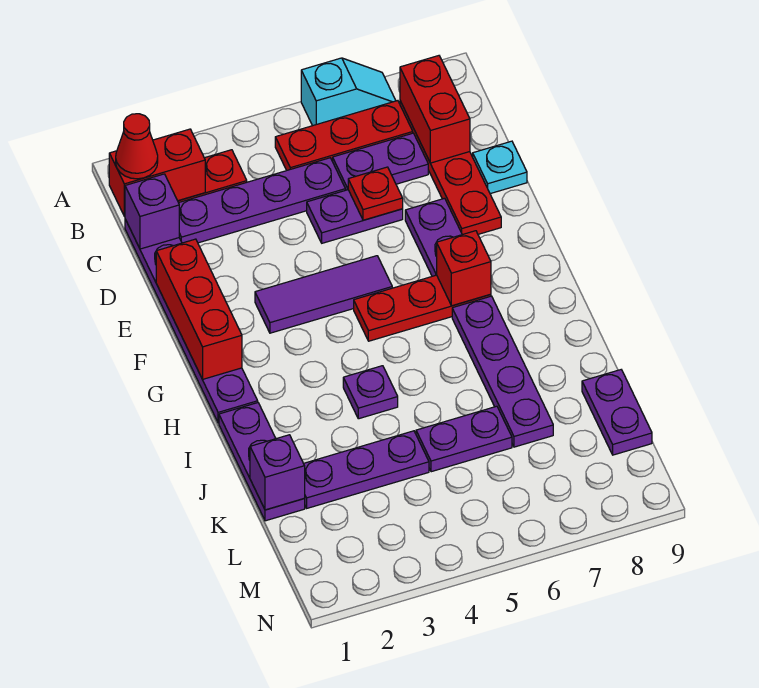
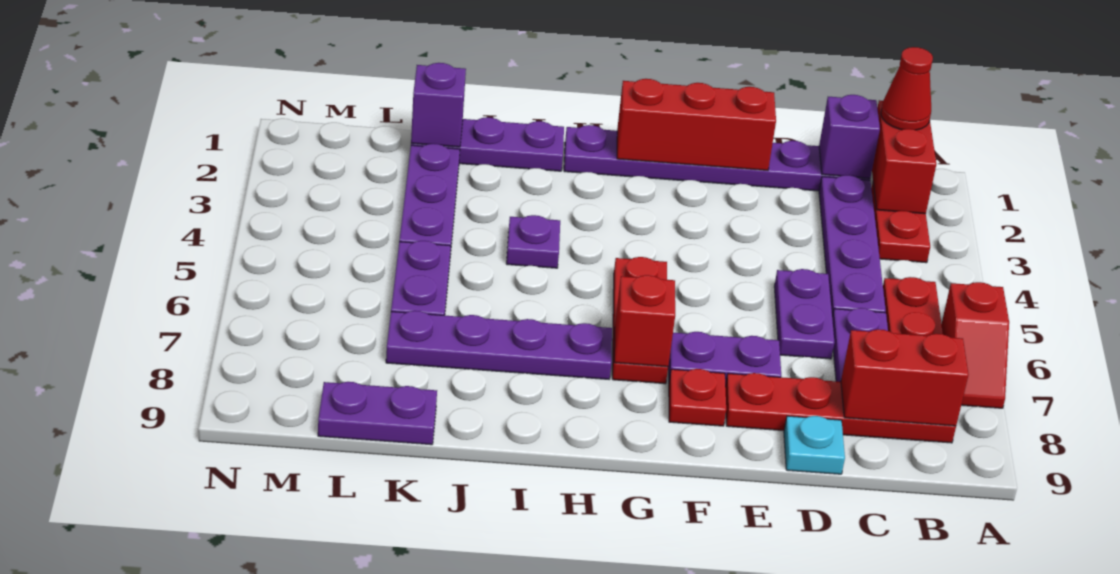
cyan slope A6:A7 level 1 top 6 -> red slope A6:A7 level 1 top 6
red plate D6 level 2 -> red plate F8 level 1
purple tile F3:F5 level 1 -> none

